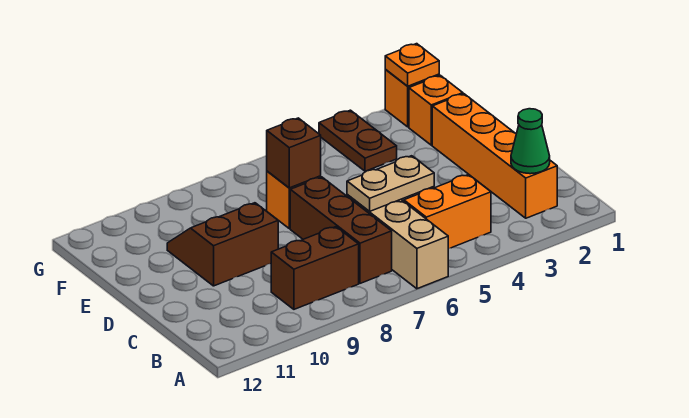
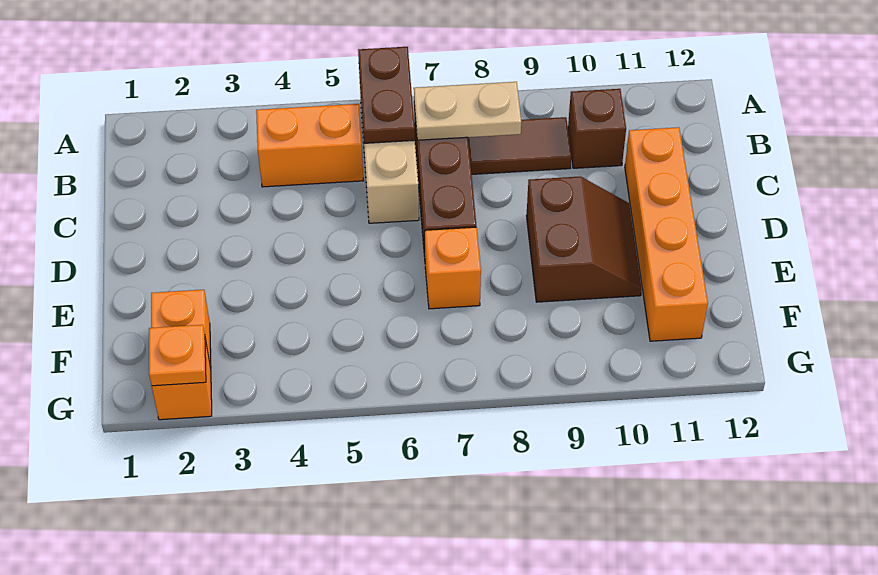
orange brick B2:E2 level 1 -> orange brick C11:F11 level 1
green cone B2 level 2 -> none
brown brick B8:B9 level 1 -> brown tile B8:B9 level 1
tan plate C5:C6 level 2 -> tan plate B7:B8 level 2
brown slope D9:E10 level 1 top D -> brown slope D9:E10 level 1 top 9
brown brick E7 level 2 -> brown brick B10 level 1
brown plate F4:G4 level 1 -> brown plate A6:B6 level 2

